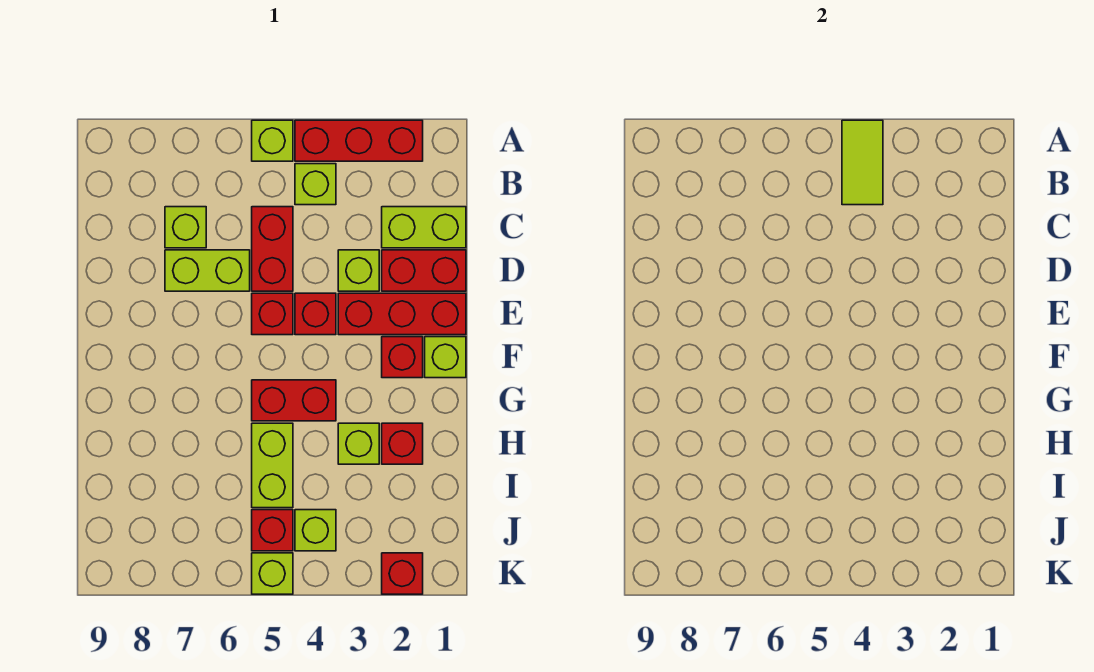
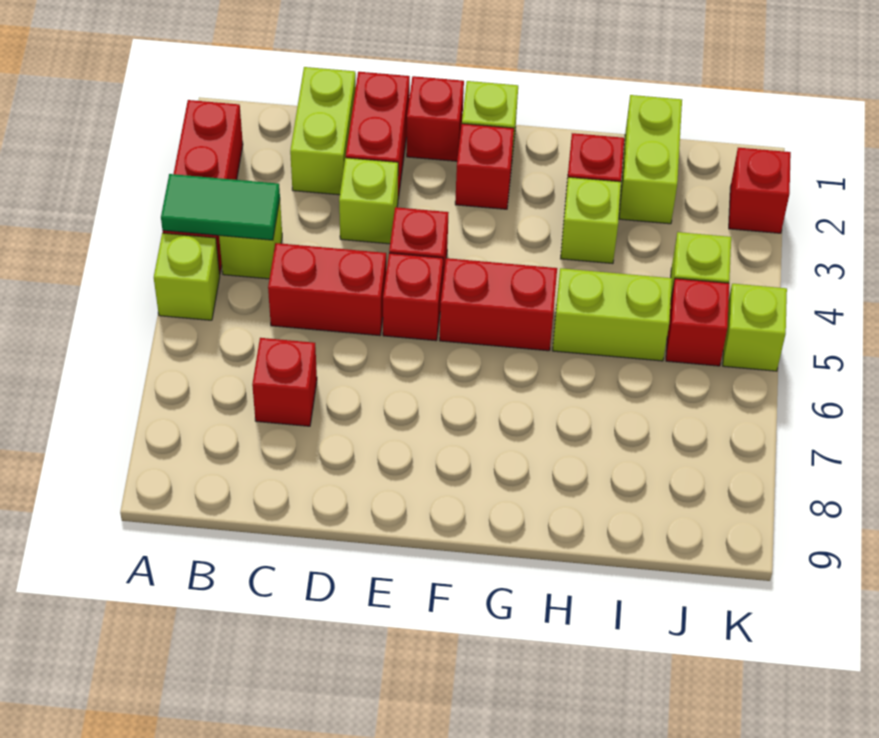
lime tile A4:B4 level 2 -> green tile A4:B4 level 2
lime brick C7 level 1 -> red brick C7 level 1
lime brick D6:D7 level 1 -> lime brick I1:I2 level 1
red brick E1:E3 level 1 -> red brick E1 level 1
red brick G4:G5 level 1 -> red brick F5:G5 level 1

